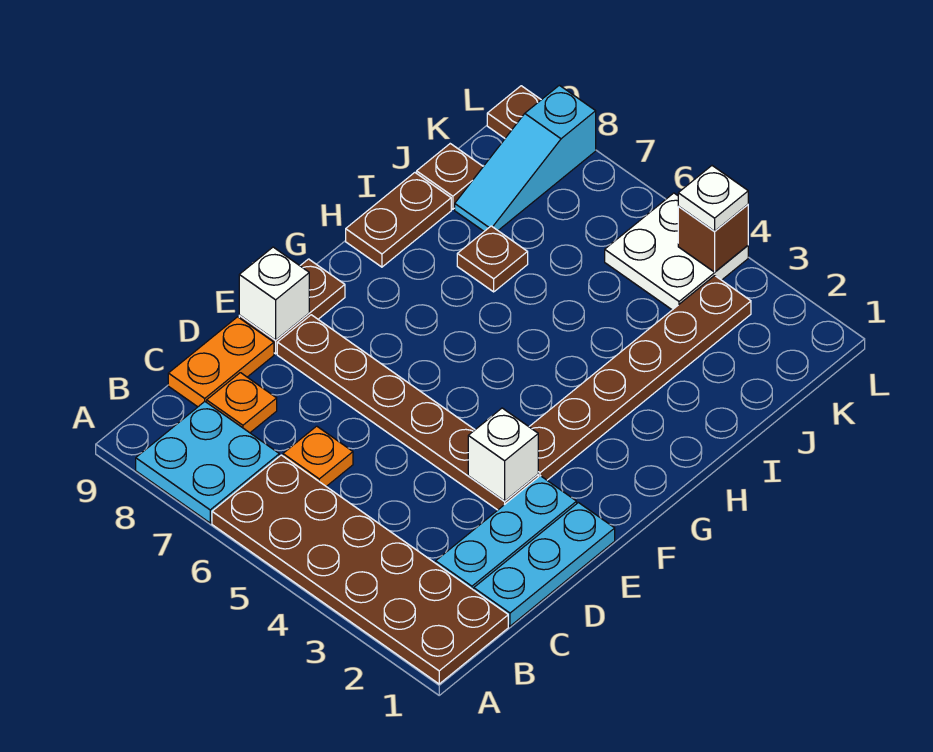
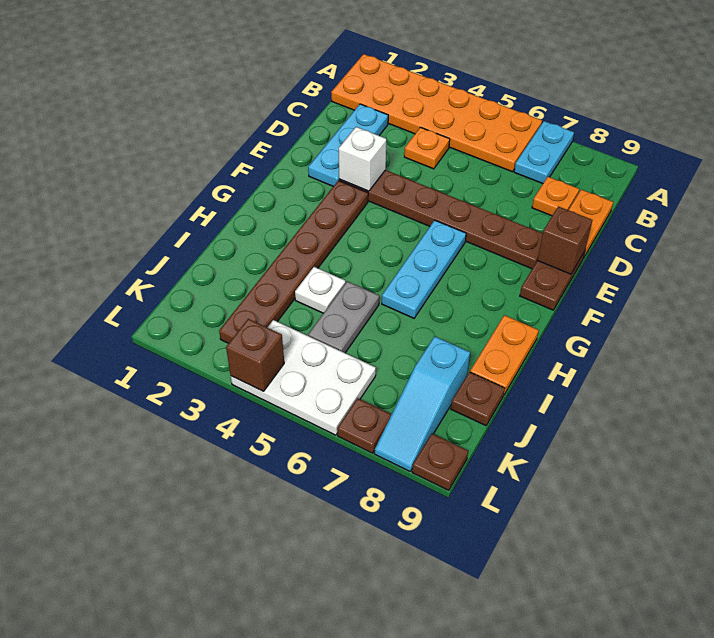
brown plate A1:B6 level 1 -> orange plate A1:B6 level 1
cyan plate A7:B8 level 1 -> cyan plate A7:B7 level 1
cyan plate C1:E1 level 1 -> cyan plate F6:H6 level 1
orange plate C6 level 1 -> orange plate C4 level 1
white brick E9 level 2 -> brown brick E9 level 2
brown plate H9:I9 level 1 -> orange plate H9:I9 level 1
none -> grey plate I5:J5 level 1
brown plate I7 level 1 -> brown plate L7 level 1
cyan slope J8:L8 level 1 top L -> cyan slope J8:L8 level 1 top J
white plate K4:L5 level 1 -> white plate K4:L6 level 1
white plate L4 level 3 -> white plate I4 level 1

